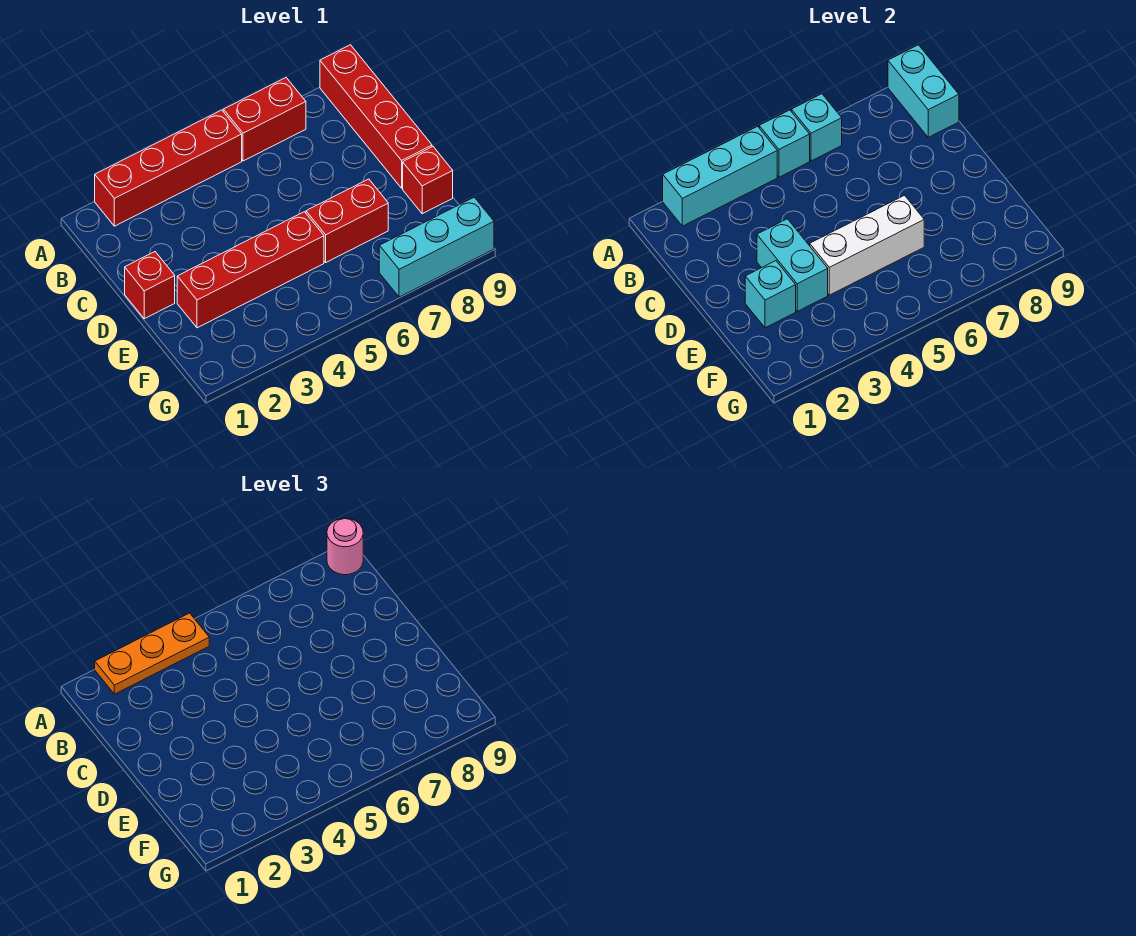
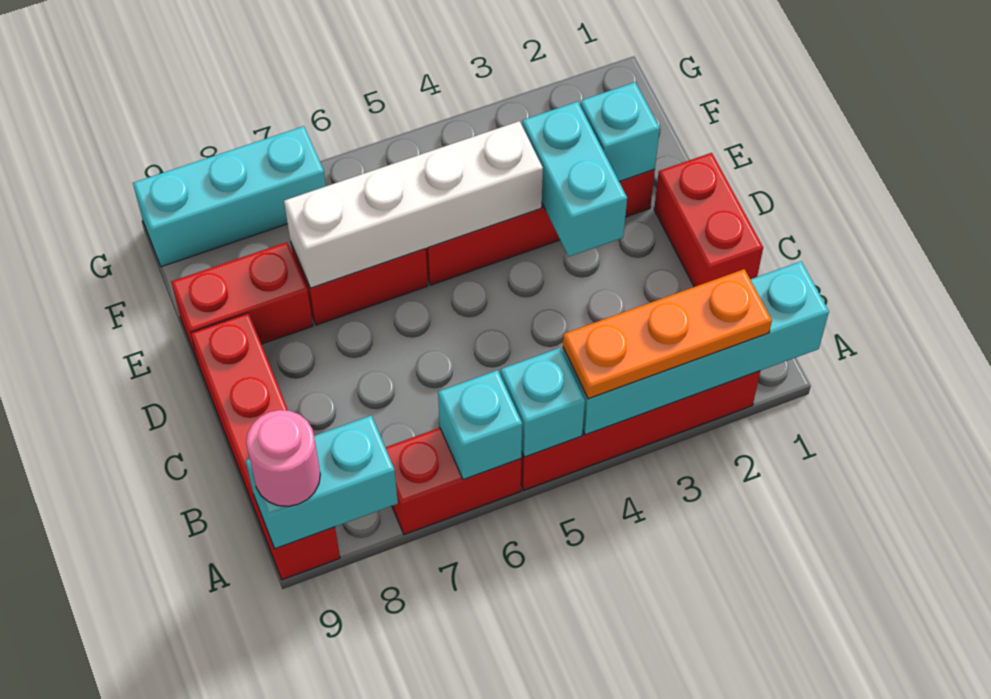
cyan brick A2:A4 level 2 -> cyan brick A1:A4 level 2
cyan brick A9:B9 level 2 -> cyan brick A8:A9 level 2
red brick D1 level 1 -> red brick C1:D1 level 1
white brick E4:E6 level 2 -> white brick E4:E7 level 2
red brick E9 level 1 -> red brick E8:E9 level 1

